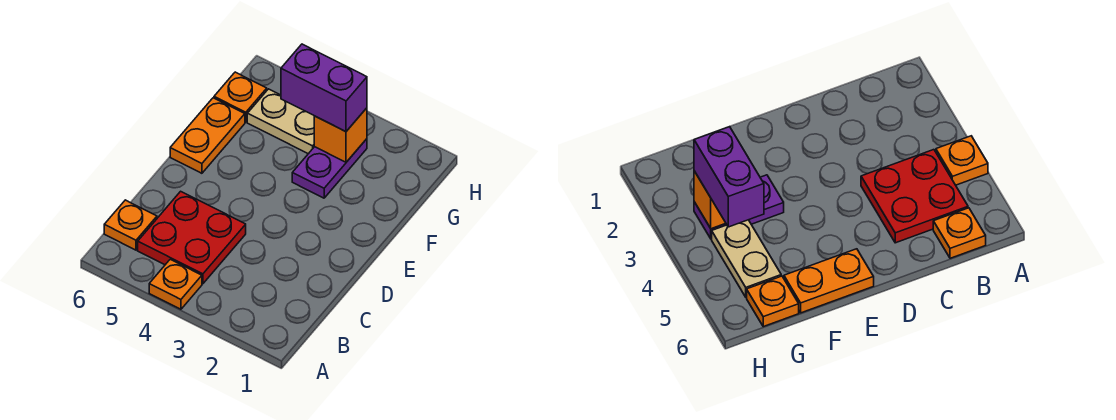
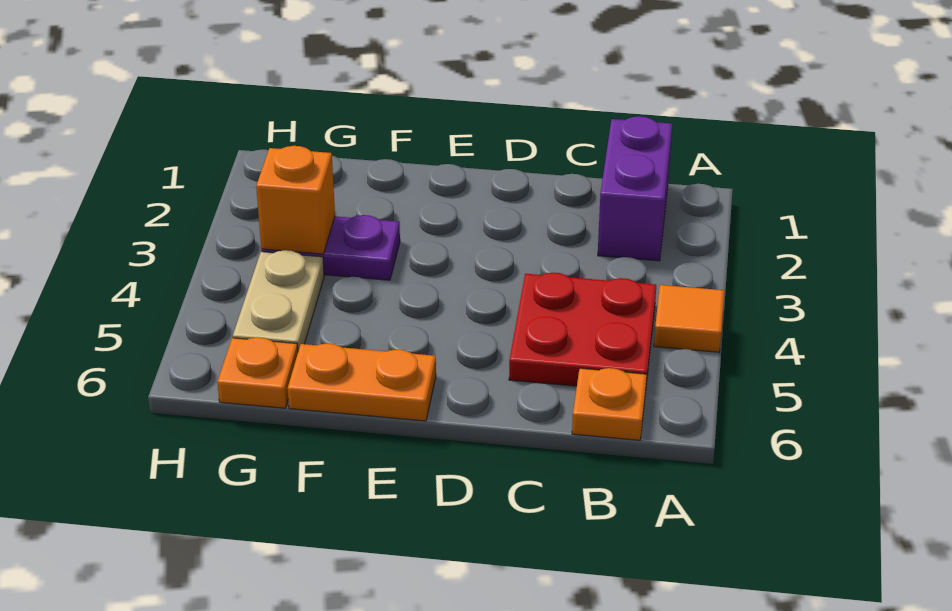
orange plate A4 level 1 -> orange tile A4 level 1
purple brick G3:G4 level 3 -> purple brick B1:B2 level 1

